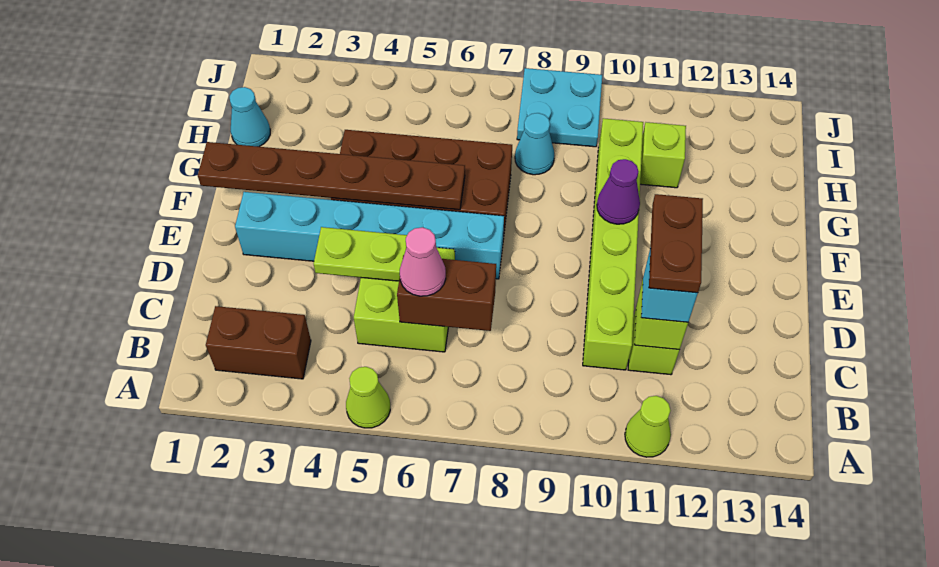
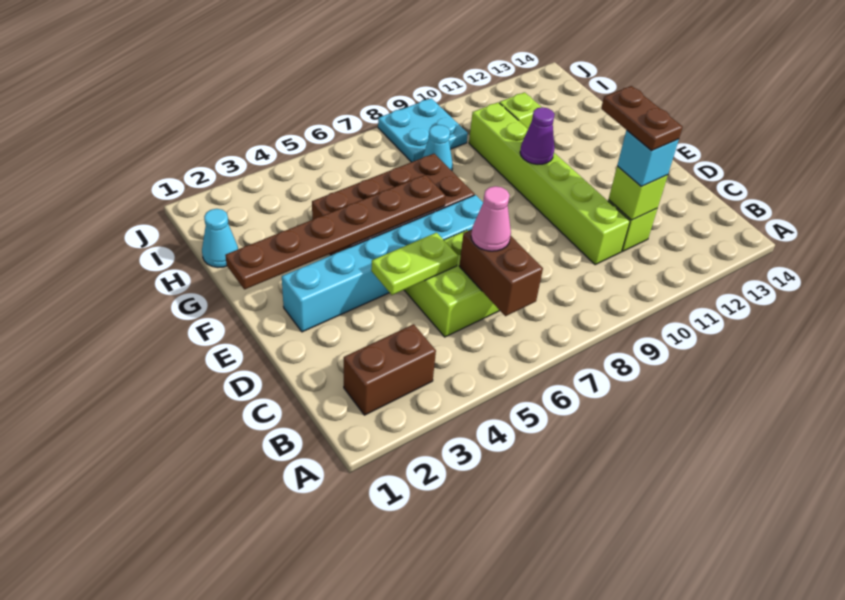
lime cone A5 level 1 -> none
lime cone A11 level 1 -> none
brown brick C6:C7 level 2 -> brown brick B6:C6 level 2

